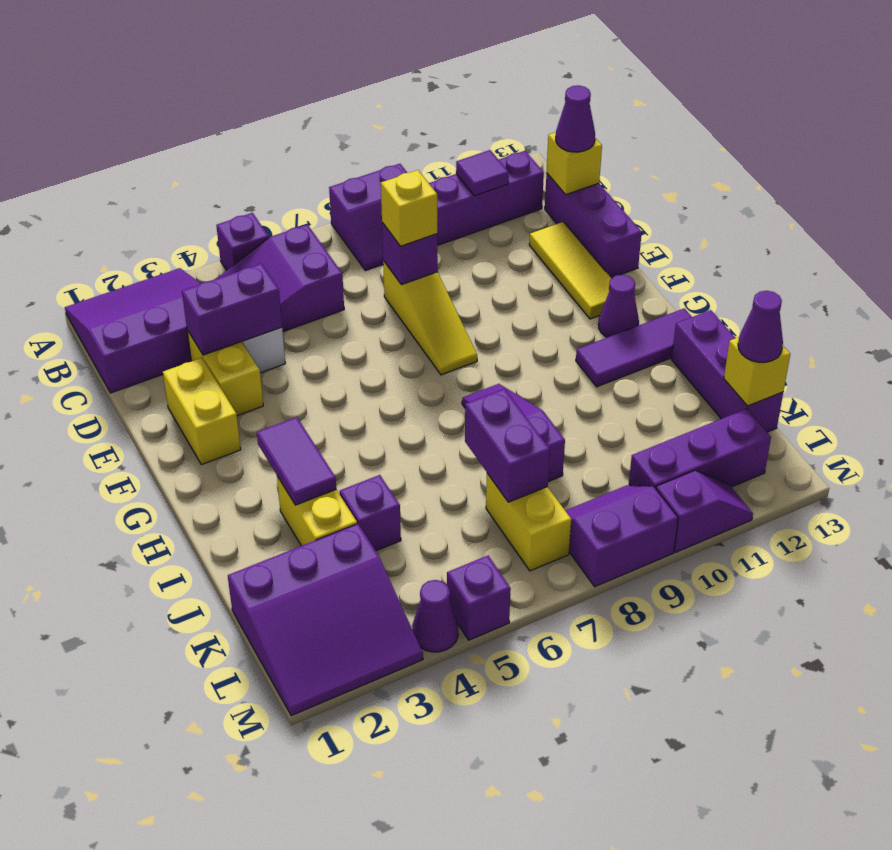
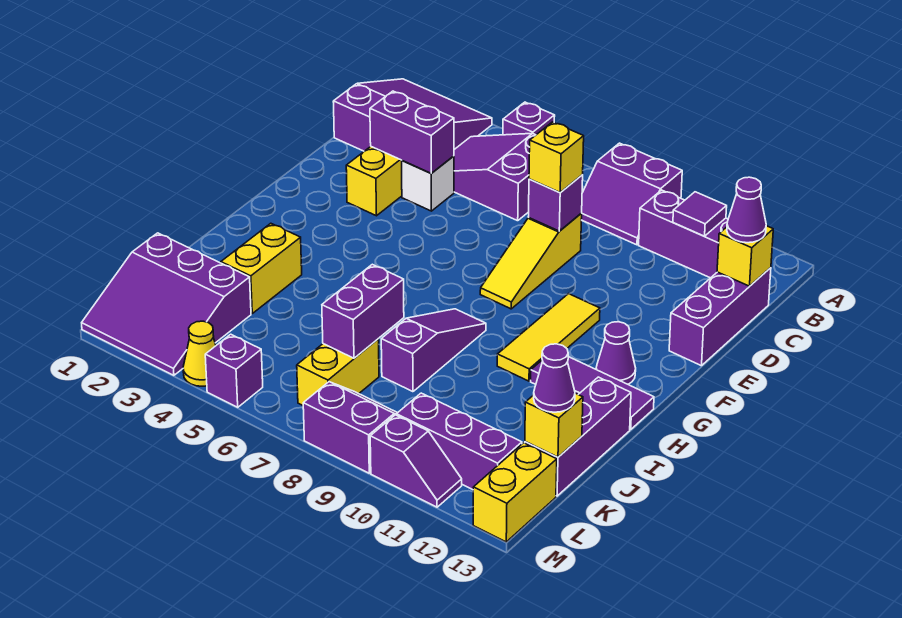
yellow tile D12:F12 level 1 -> yellow tile F10:H10 level 1
yellow brick E2:F2 level 1 -> yellow brick L13:M13 level 1
purple tile H3:I3 level 2 -> none
purple brick J4 level 1 -> none
purple cone M4 level 1 -> yellow cone M4 level 1

